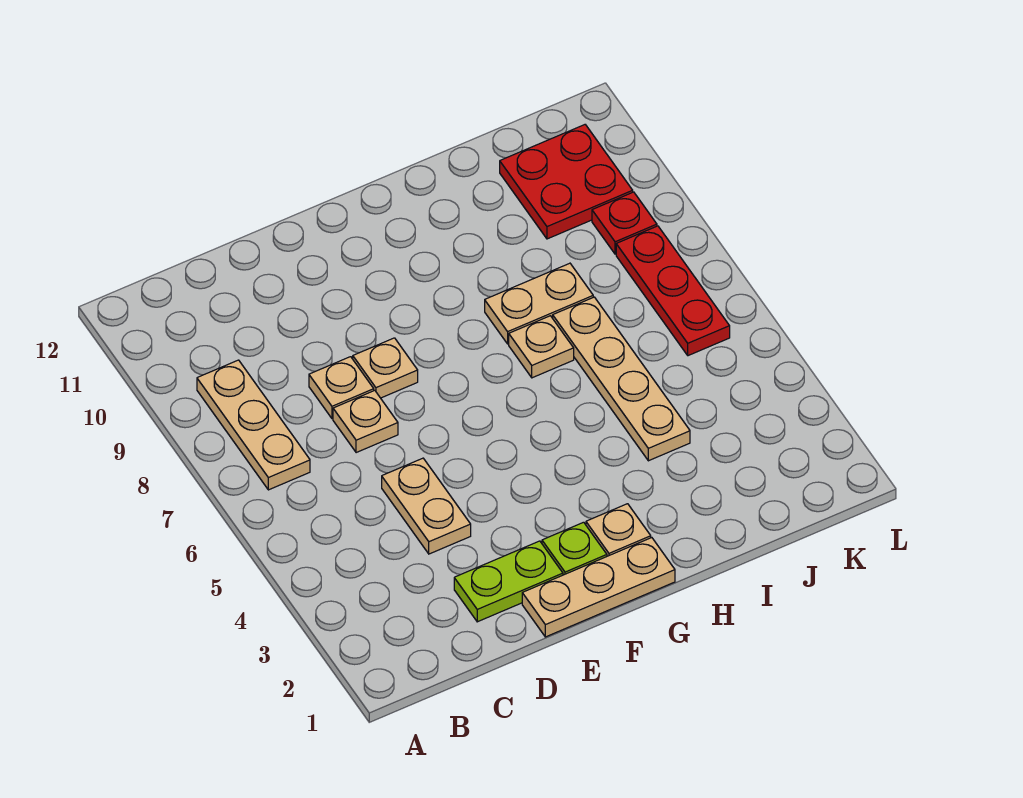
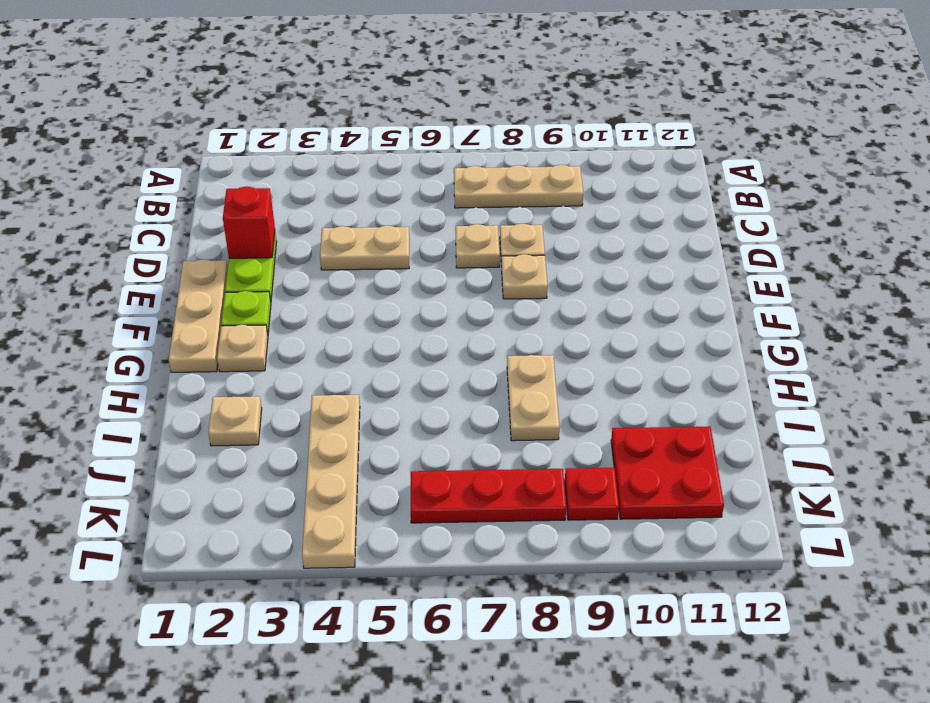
none -> red brick D2 level 2
tan plate H7 level 1 -> tan plate I2 level 1
tan plate I4:I7 level 1 -> tan plate I4:L4 level 1

